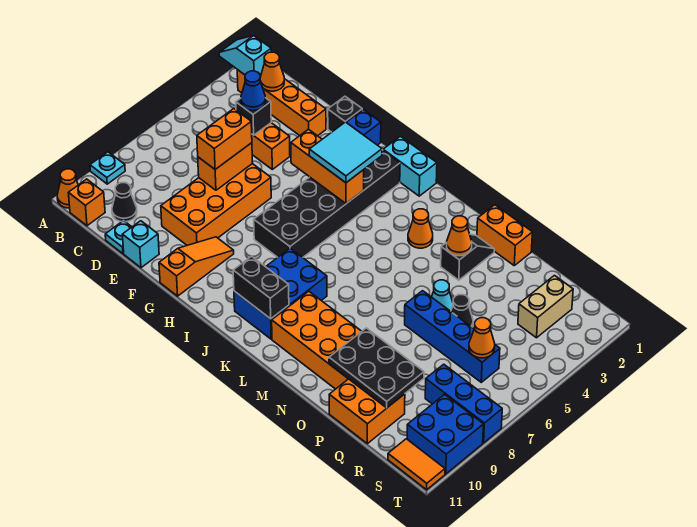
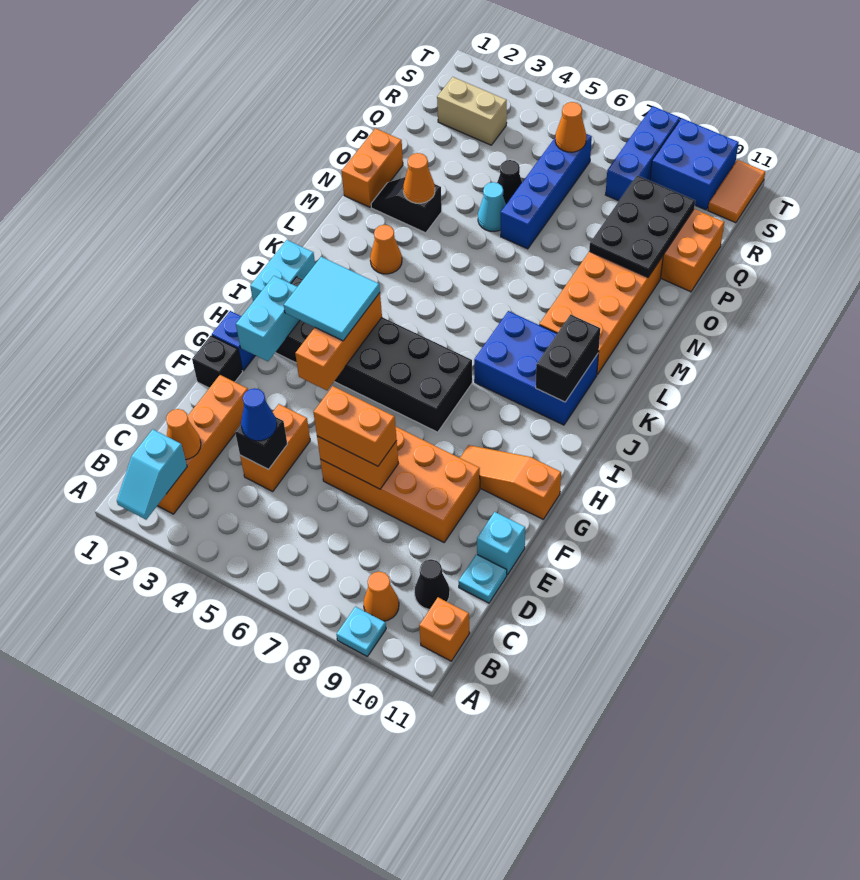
orange cone A11 level 1 -> orange cone B9 level 1
none -> cyan brick G2:H2 level 2

